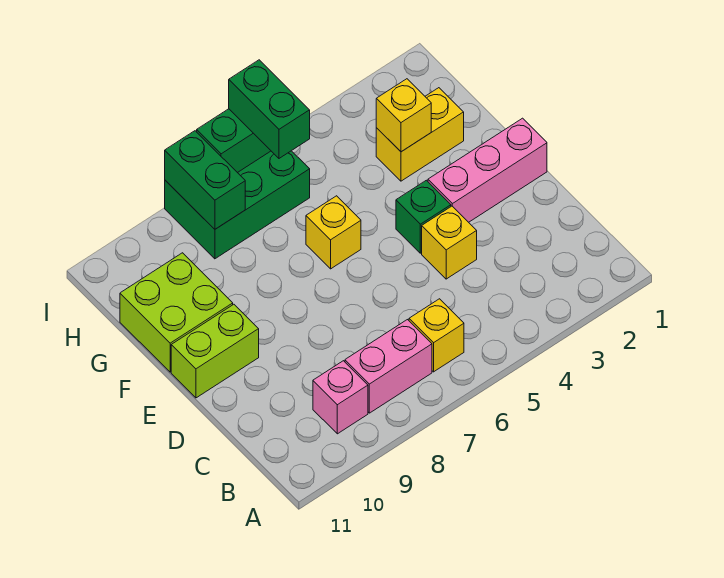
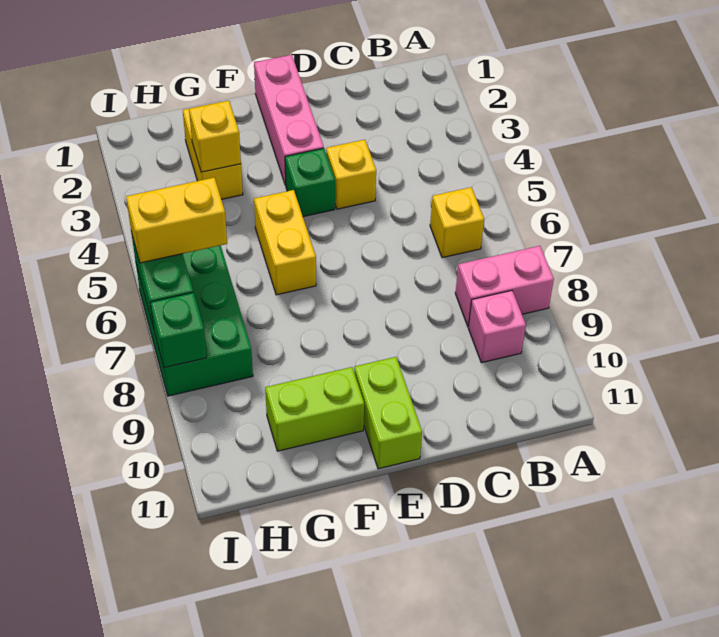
pink brick B7:B8 level 1 -> pink brick A8:B8 level 1
yellow brick F6 level 1 -> yellow brick F5:F6 level 1
lime brick F10:G11 level 1 -> lime brick F10:G10 level 1
green brick H6:I6 level 3 -> yellow brick H6:I6 level 3
green brick H8:I8 level 2 -> green brick I8 level 2

